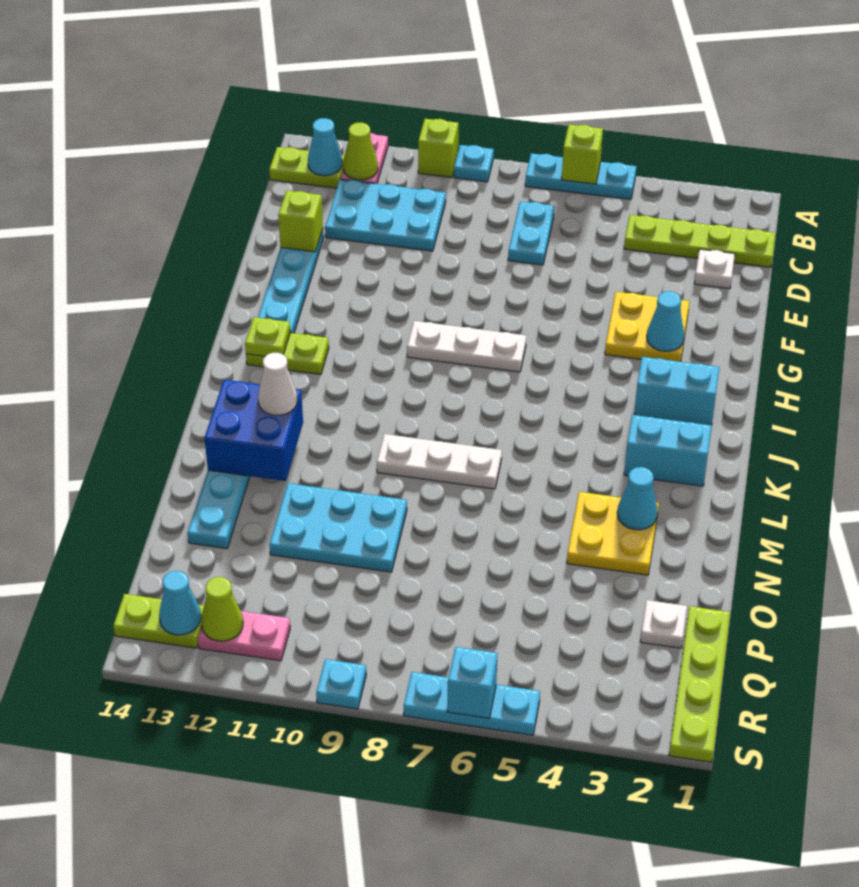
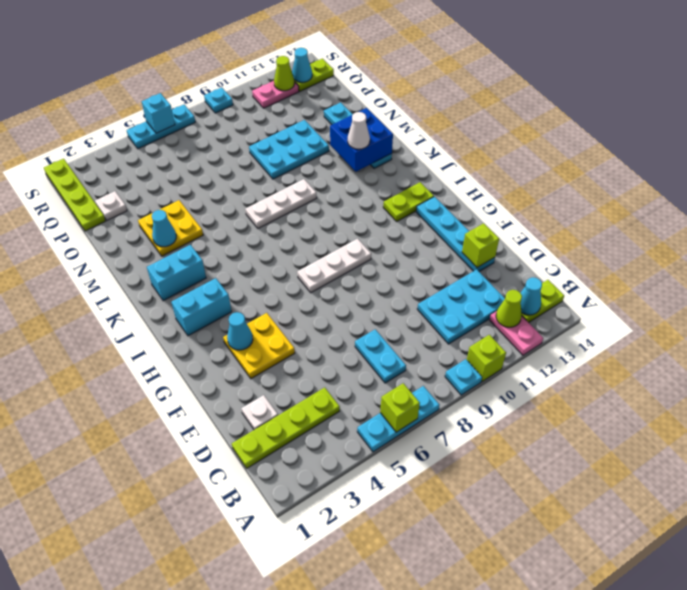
lime plate I13 level 2 -> none

